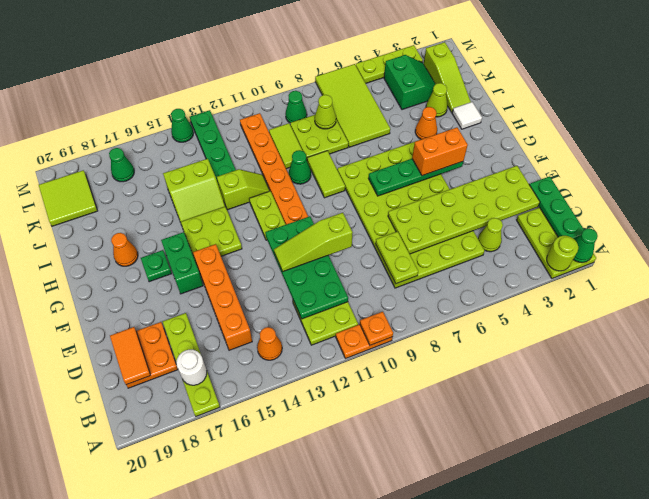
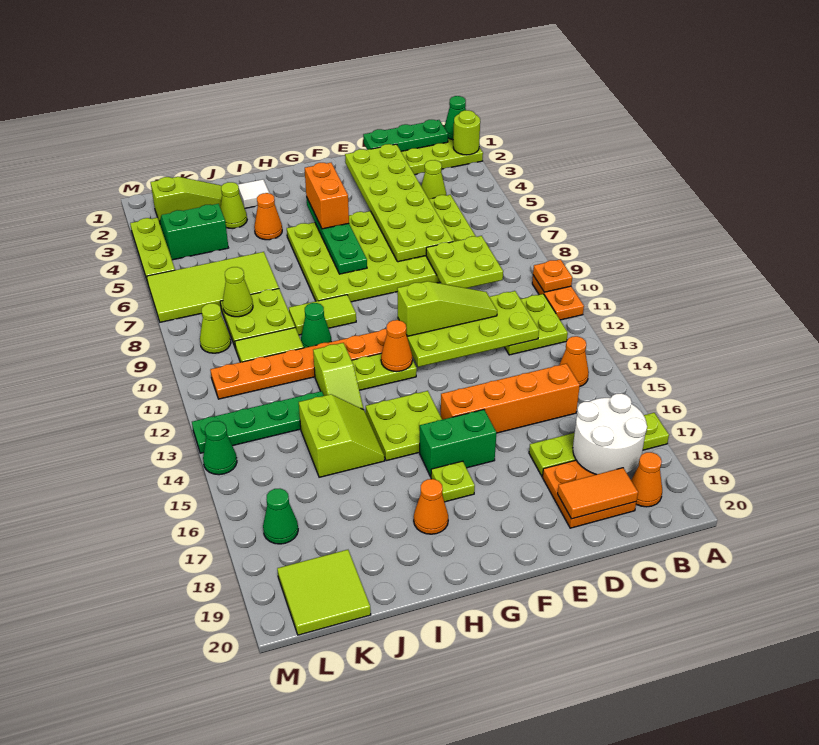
white round brick B17 level 2 -> white round brick B17:C18 level 2
none -> orange cone B19 level 1
lime plate C8:D8 level 2 -> lime plate C8:D9 level 2
green plate C11:F12 level 2 -> lime plate C11:F12 level 2
lime slope E10:E12 level 3 top 10 -> lime slope D11:F11 level 3 top F
none -> orange cone G12 level 2
green plate G17 level 1 -> lime plate G17 level 1
lime slope I12:I13 level 1 top 13 -> lime slope I12:I13 level 1 top 12
green cone L9 level 1 -> lime cone L9 level 1

